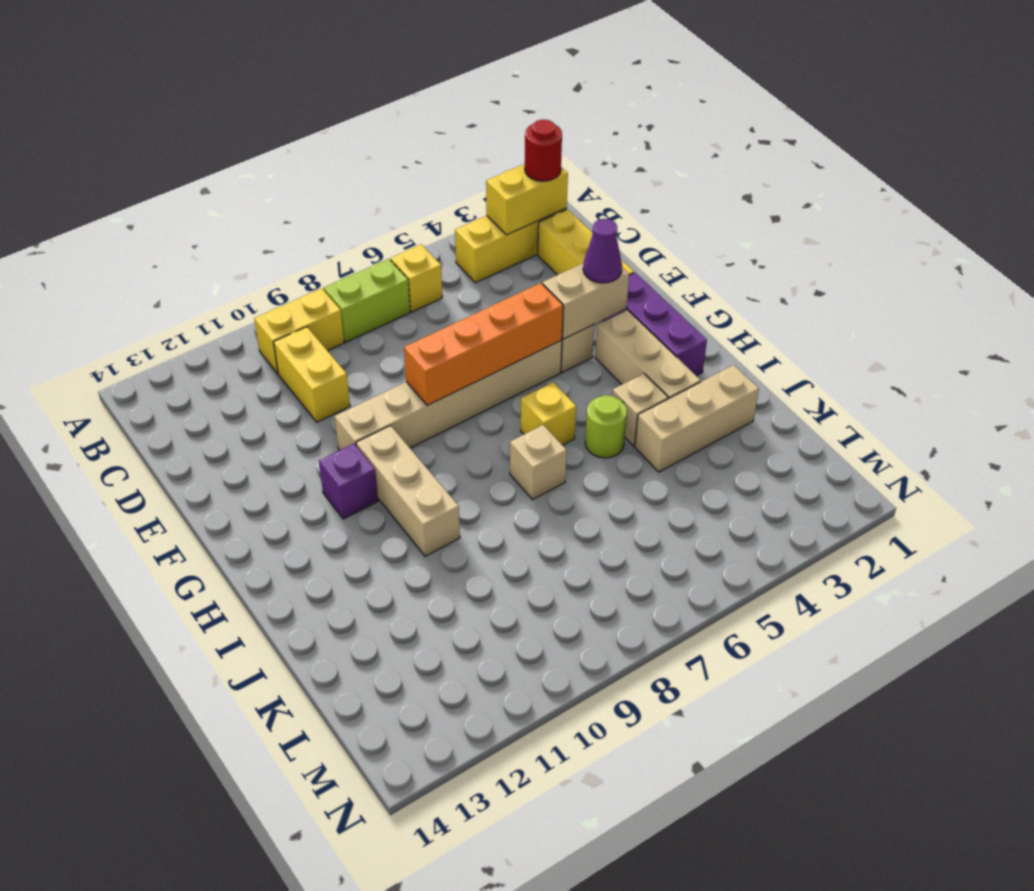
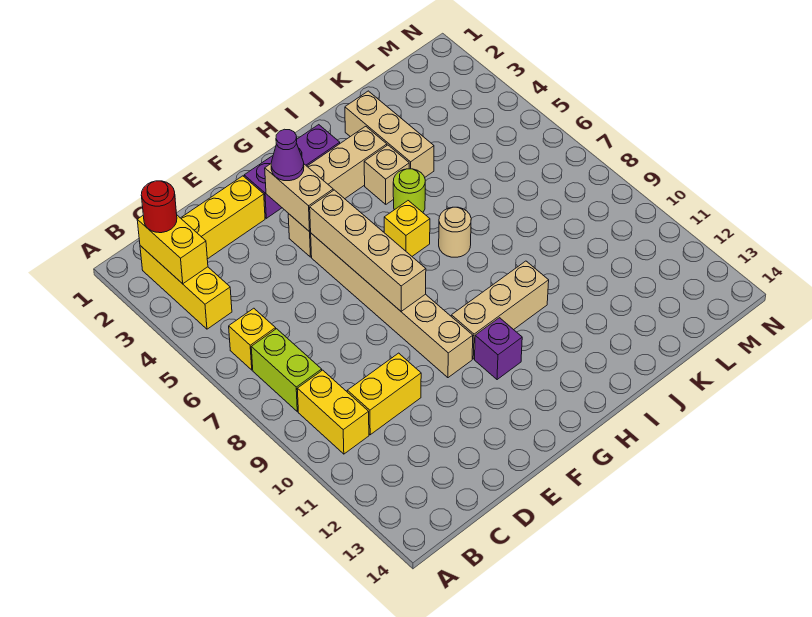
orange brick F5:F8 level 2 -> tan brick F5:F8 level 2
tan brick I7 level 1 -> tan round brick I7 level 1

